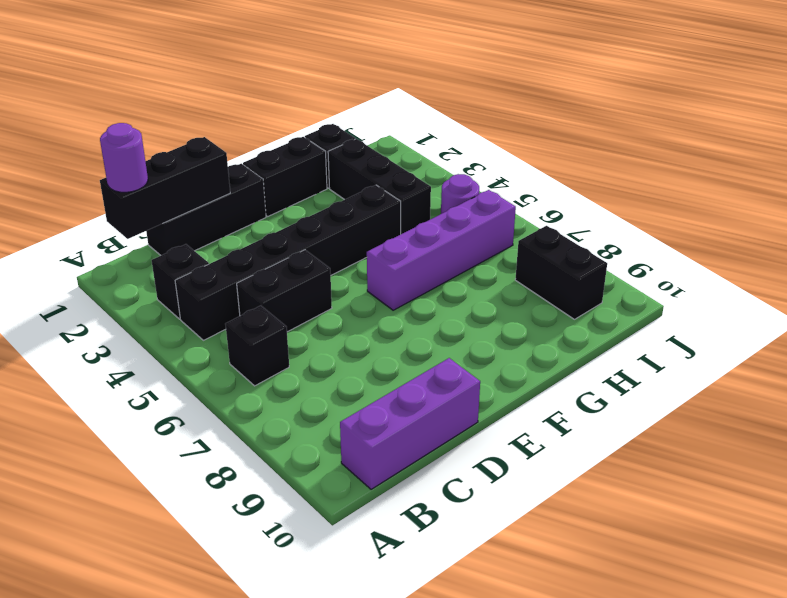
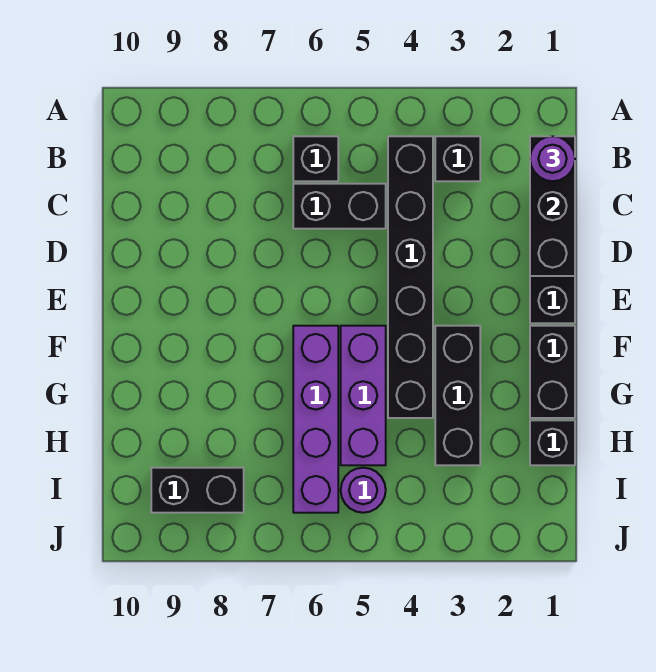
purple brick B10:D10 level 1 -> purple brick F5:H5 level 1
black brick C5:D5 level 1 -> black brick C5:C6 level 1
black brick H2:H4 level 1 -> black brick F3:H3 level 1

